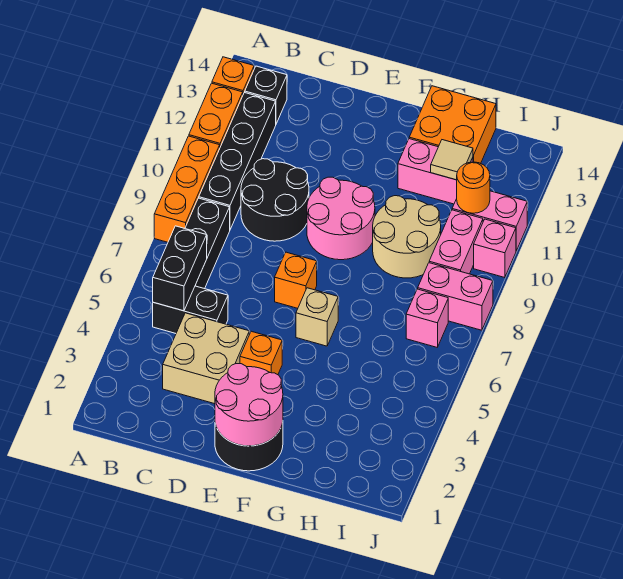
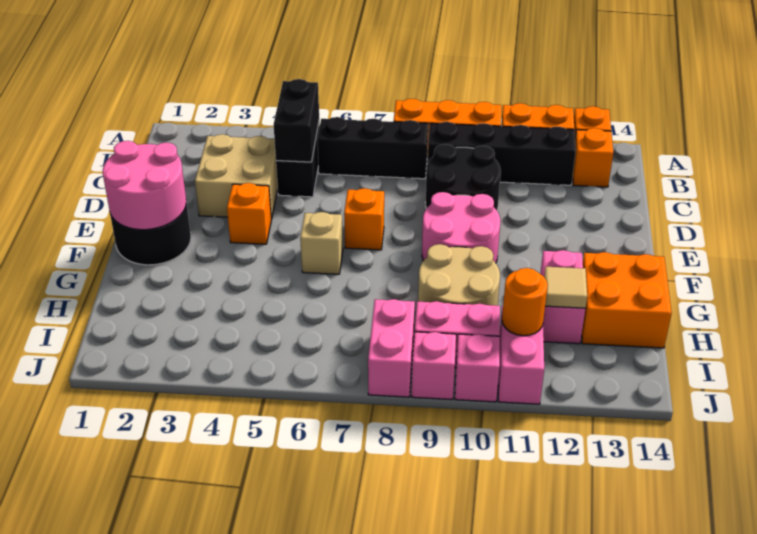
black brick B5:B6 level 2 -> black brick B5:C5 level 2
black brick B13 level 1 -> orange brick B13 level 1
pink brick I7 level 1 -> pink brick J9 level 1

